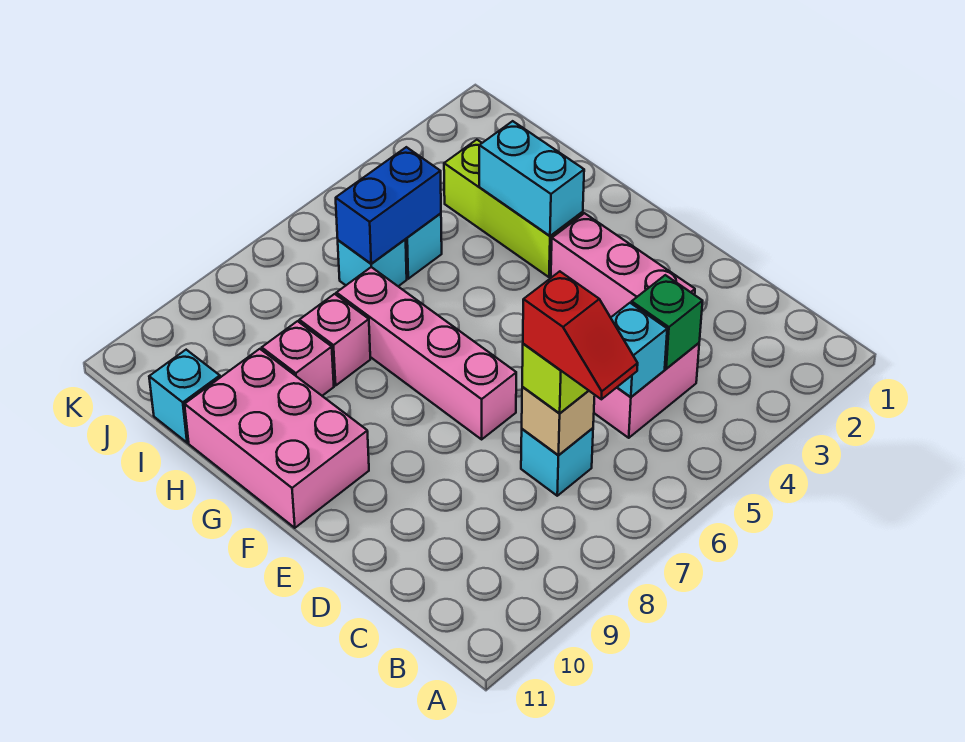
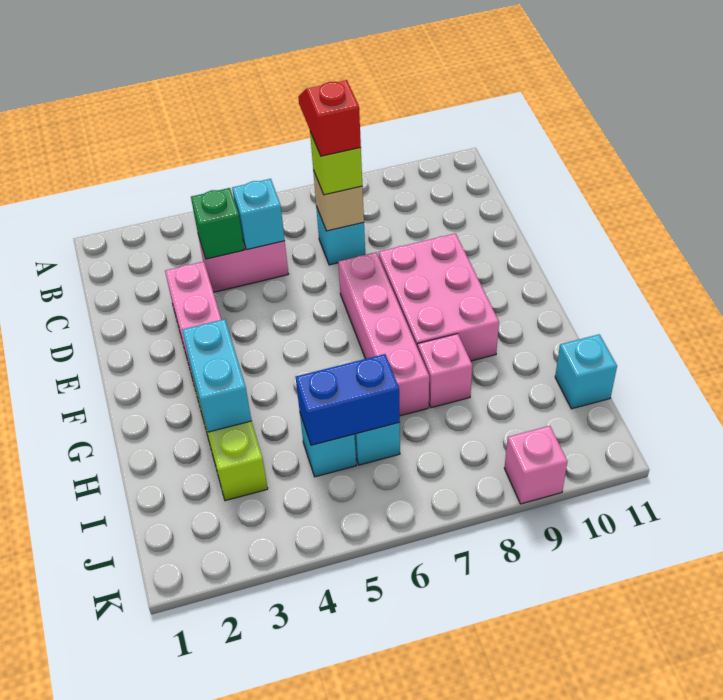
pink brick F10:H11 level 1 -> pink brick E8:G9 level 1
pink brick H9 level 1 -> pink brick K9 level 1

